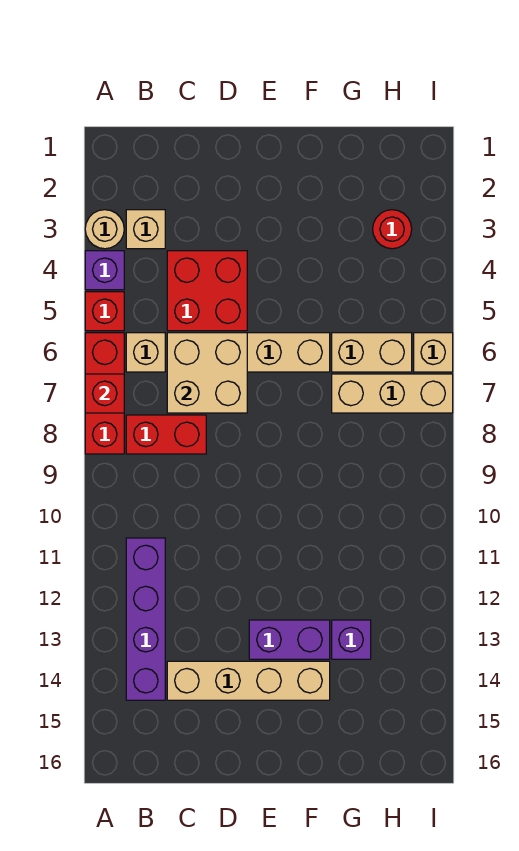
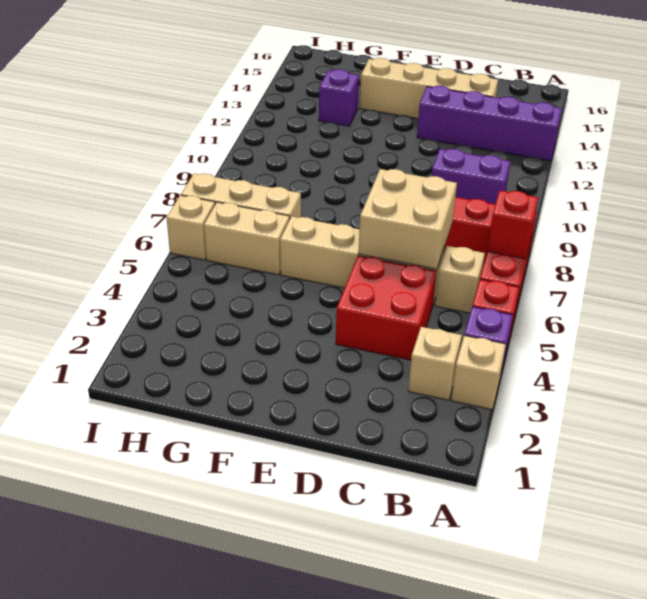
tan round brick A3 level 1 -> tan brick A3 level 1
purple brick B11:B14 level 1 -> purple brick A13:D13 level 1
purple brick E13:F13 level 1 -> purple brick B10:C10 level 1
red round brick H3 level 1 -> none

